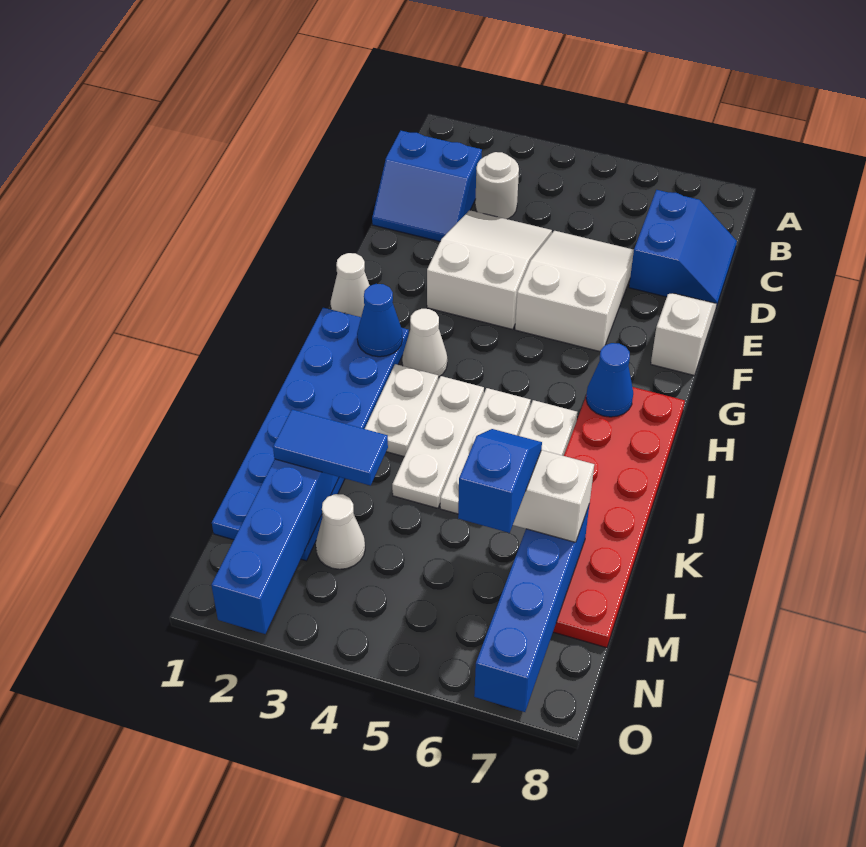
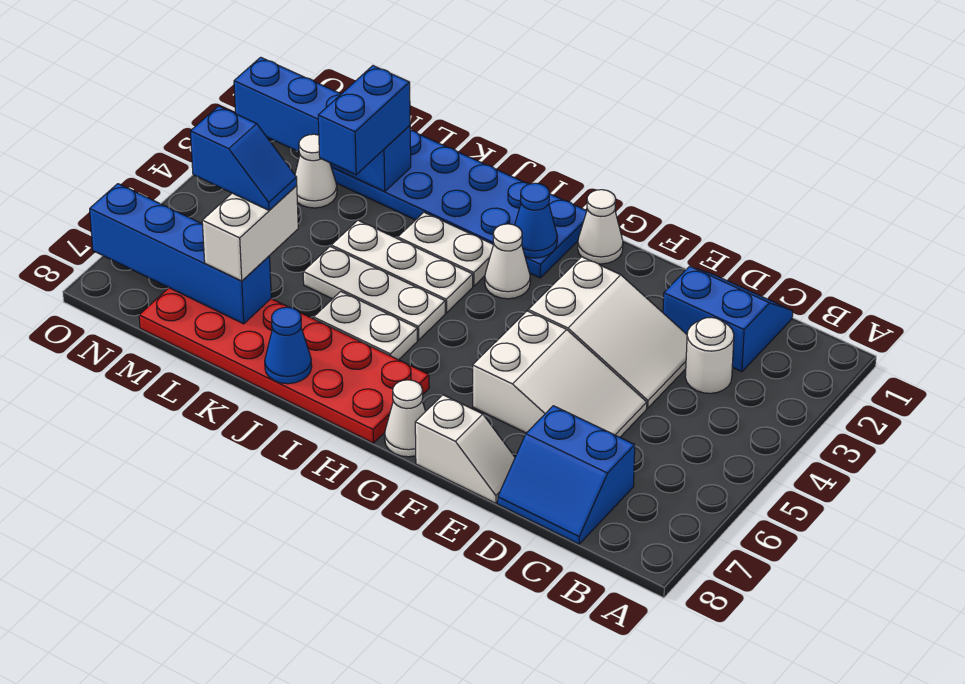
blue slope C1:D2 level 1 top C -> blue slope C1:D2 level 1 top 2
none -> white cone G8 level 1
blue cone H7 level 2 -> blue cone J8 level 2
blue tile L2:L3 level 3 -> blue brick L2:L3 level 3

